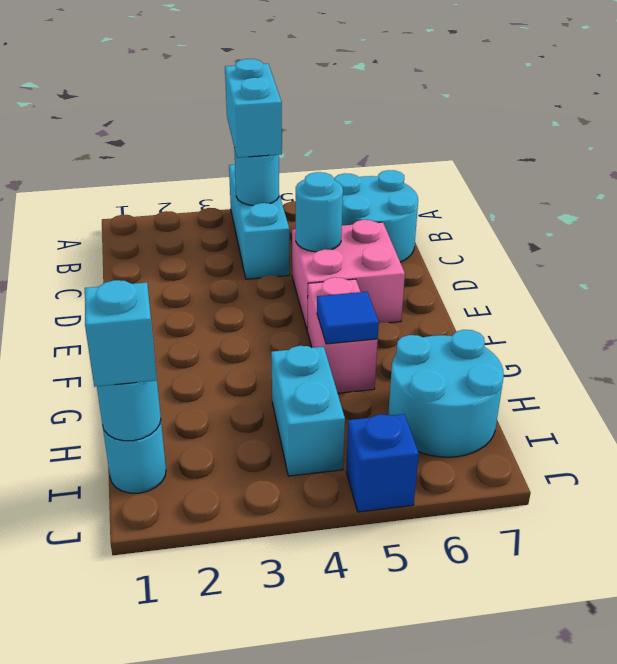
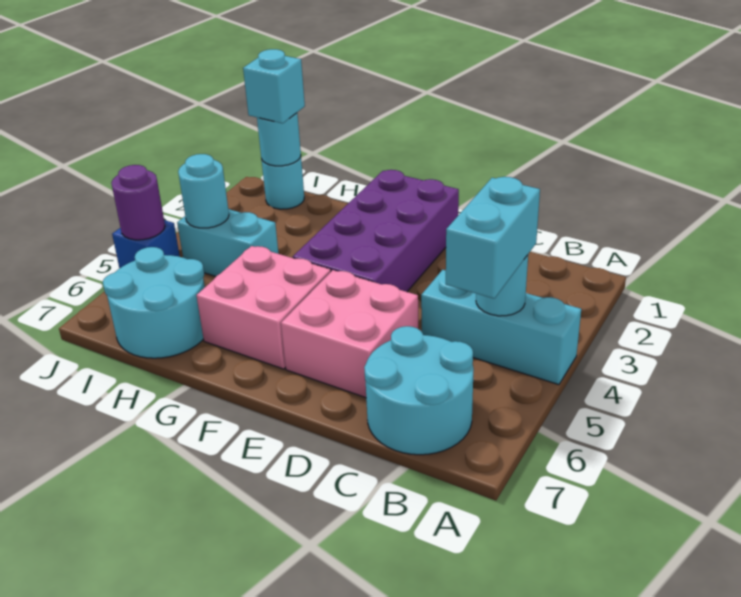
cyan brick A4:B4 level 3 -> cyan brick B4:B5 level 3
cyan round brick D5 level 2 -> cyan round brick I4 level 2
none -> purple brick E1:F4 level 1
pink brick F5:G5 level 1 -> pink brick F5:G6 level 1
blue tile G5 level 2 -> none
none -> purple round brick J5 level 2

